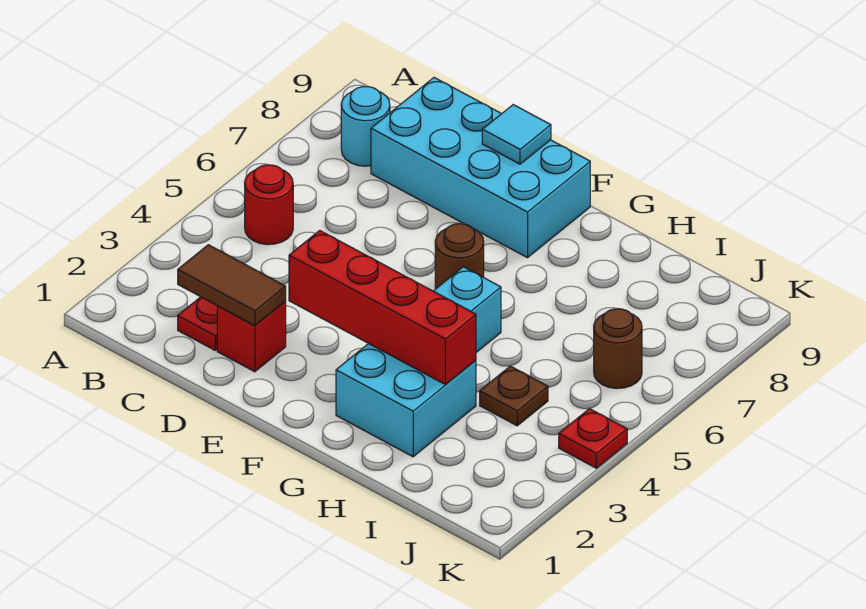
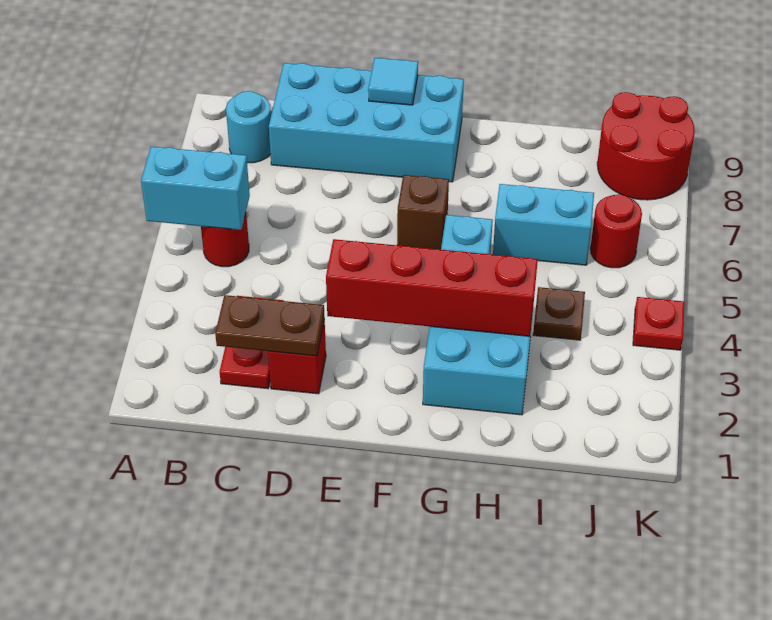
none -> cyan brick A5:B5 level 2
brown tile C2:D2 level 2 -> brown plate C2:D2 level 2
brown round brick F6 level 1 -> brown brick F6 level 1
none -> cyan brick H6:I6 level 1
brown round brick J6 level 1 -> red round brick J6 level 1
none -> red round brick J8:K9 level 1

